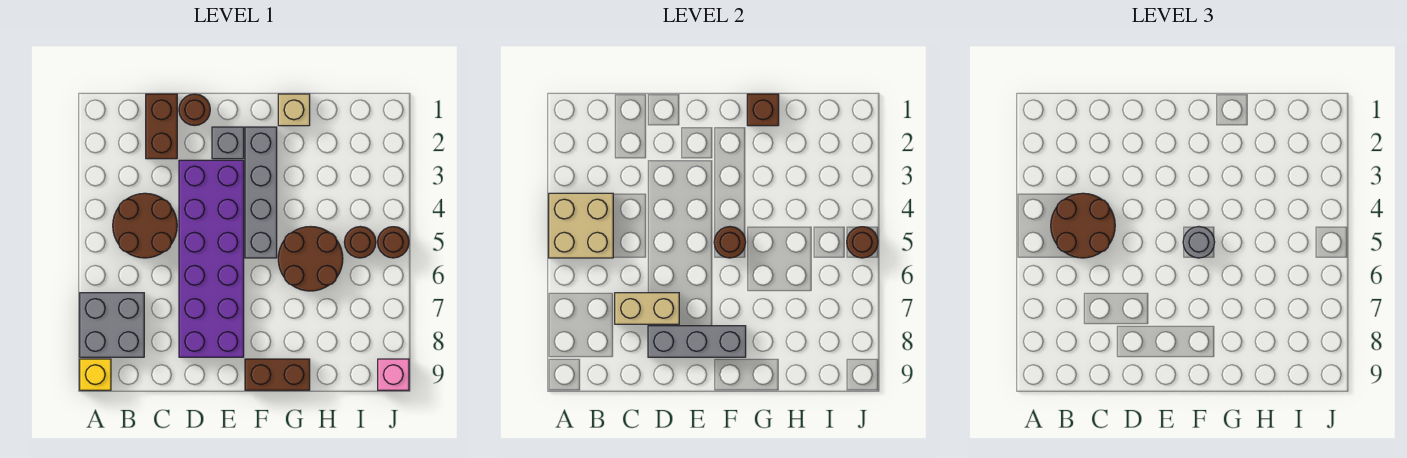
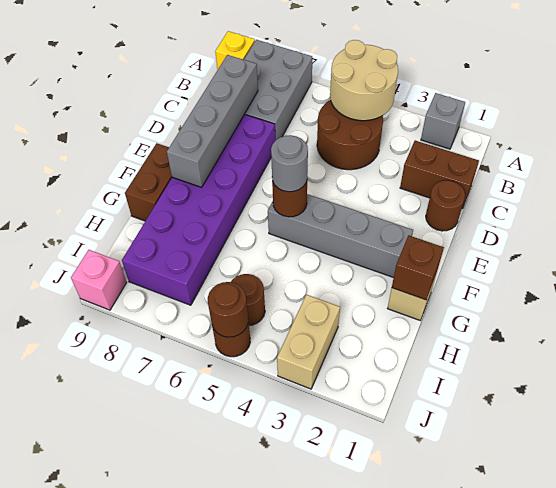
tan brick A4:B5 level 2 -> tan round brick A4:B5 level 2
grey brick A7:B8 level 1 -> grey brick A7:C8 level 1
brown round brick B4:C5 level 3 -> none
tan brick C7:D7 level 2 -> tan brick I3:J3 level 1
purple brick D3:E8 level 1 -> purple brick D7:I8 level 1
grey brick D8:F8 level 2 -> grey brick C8:F8 level 2
grey brick E2 level 1 -> grey brick A2 level 1
brown round brick G5:H6 level 1 -> none

